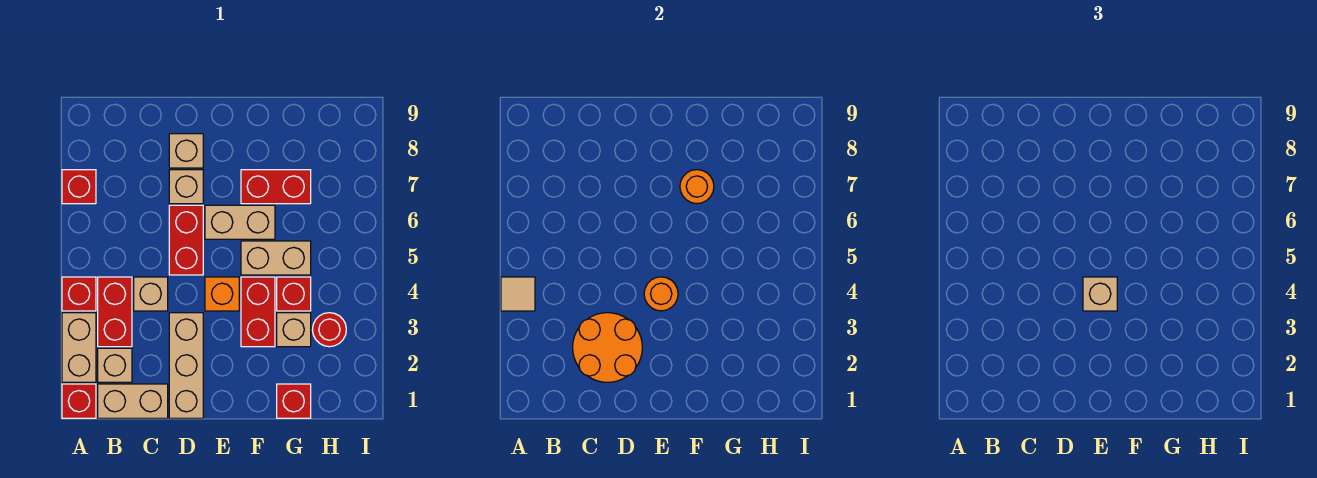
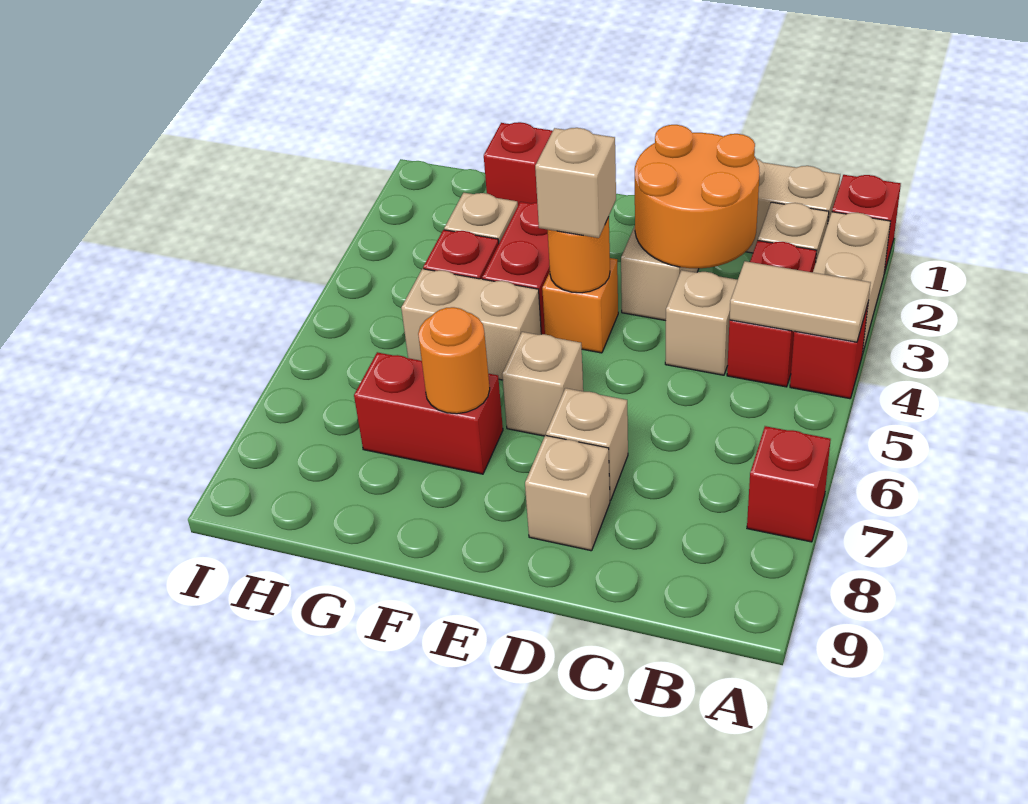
tan tile A4 level 2 -> tan tile A4:B4 level 2
red brick D5:D6 level 1 -> none
tan brick E6:F6 level 1 -> tan brick E6 level 1
red round brick H3 level 1 -> none

